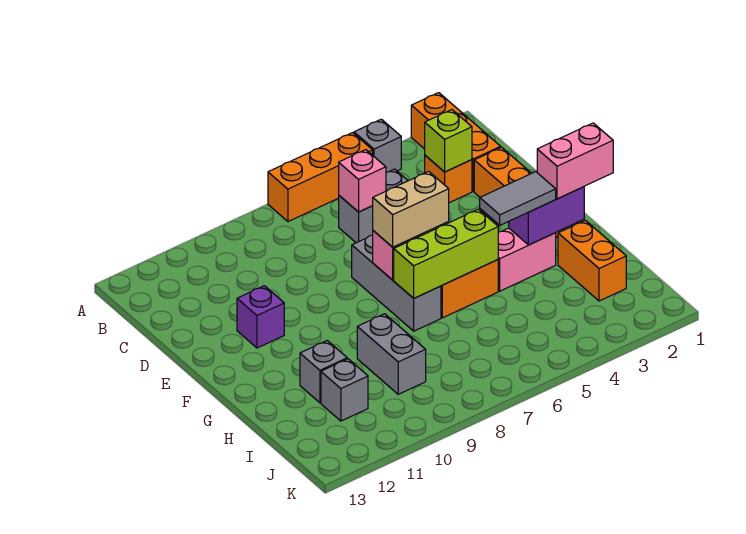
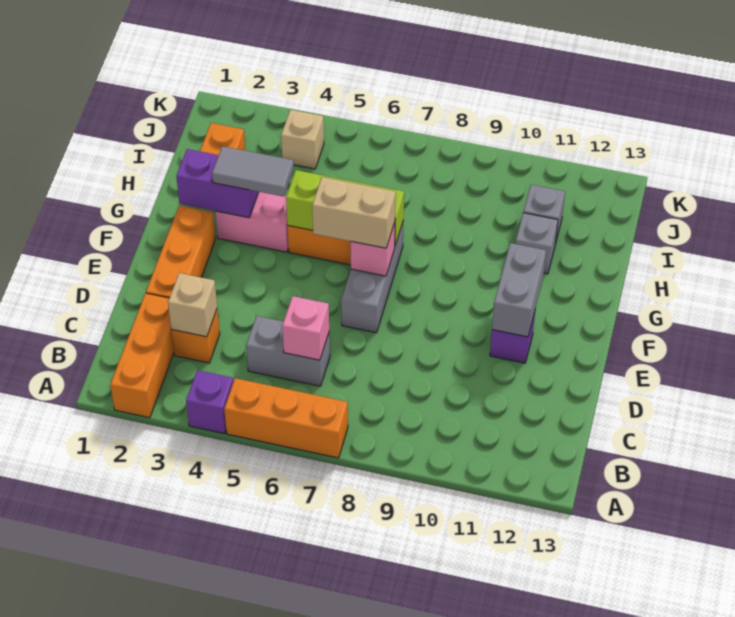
grey brick A4 level 1 -> purple brick A4 level 1
lime brick C3 level 2 -> tan brick C3 level 2
pink brick G1:G2 level 3 -> none
grey brick H9:I9 level 1 -> grey brick E11:F11 level 2
none -> tan brick J4 level 1

